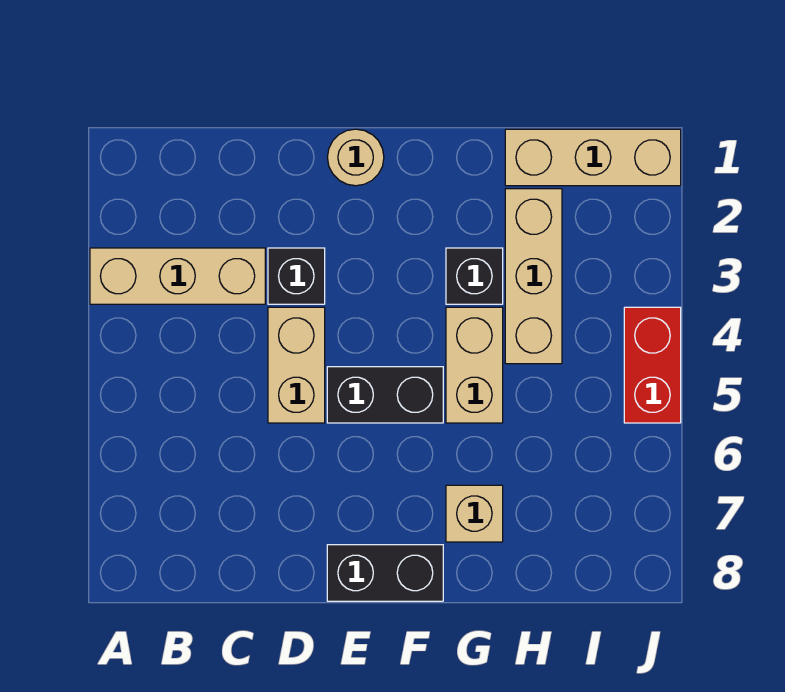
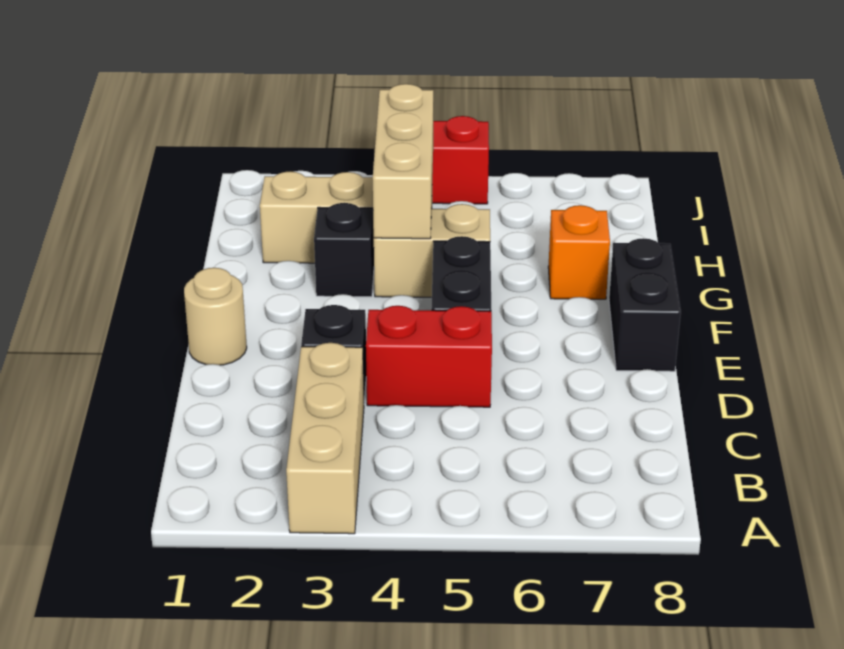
tan brick D4:D5 level 1 -> red brick D4:D5 level 1
tan brick G7 level 1 -> orange brick G7 level 1
tan brick H1:J1 level 1 -> tan brick G4:I4 level 2

